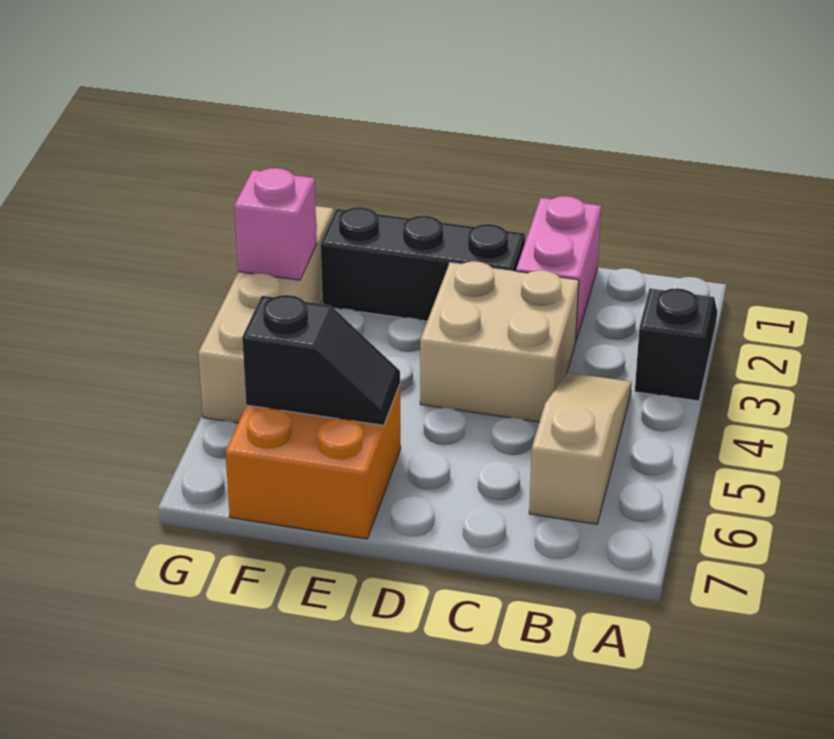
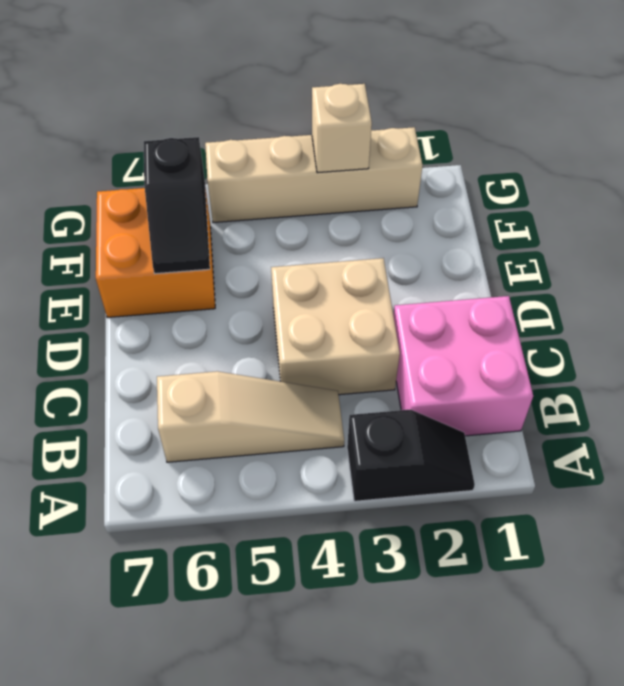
pink brick C1:C2 level 1 -> pink brick B1:C2 level 1
black brick D2:F2 level 1 -> none
pink brick G3 level 2 -> tan brick G3 level 2

